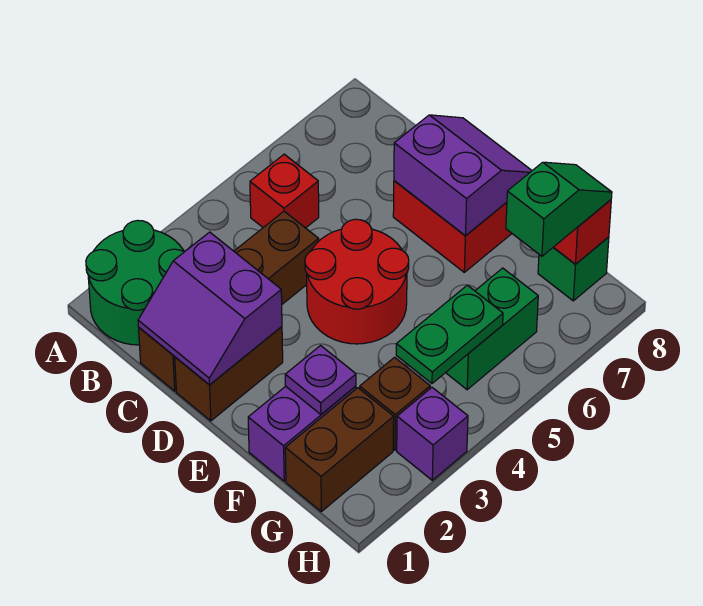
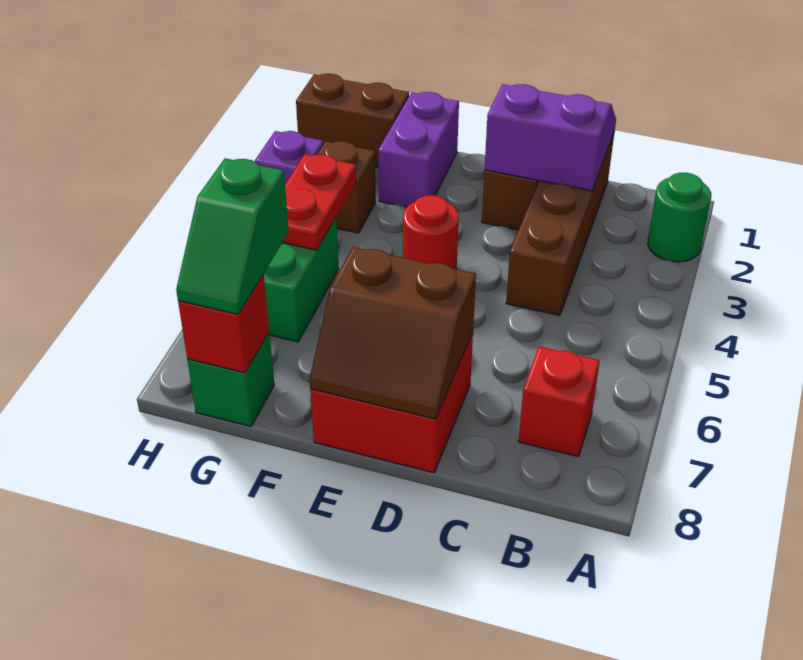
green round brick A1:B2 level 1 -> green round brick A2 level 1
red brick B5 level 1 -> red brick B7 level 1
red round brick D4:E5 level 1 -> red round brick E4 level 1
purple slope D7:E8 level 2 top 7 -> brown slope D7:E8 level 2 top 7
purple plate F2 level 2 -> none
brown brick G1:G2 level 1 -> brown brick G1:H1 level 1
green plate G4:G5 level 2 -> red plate G4:G5 level 2

